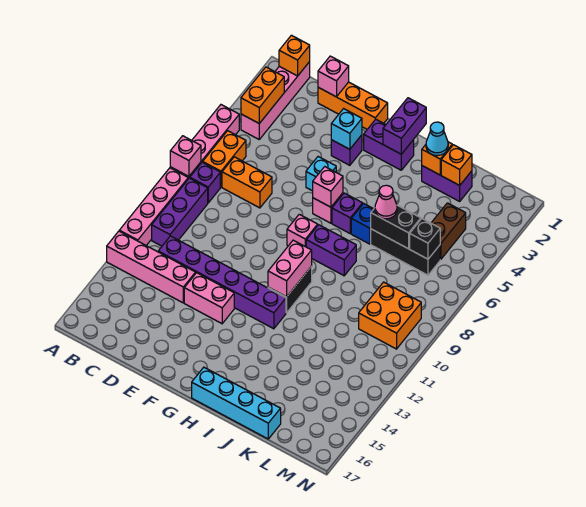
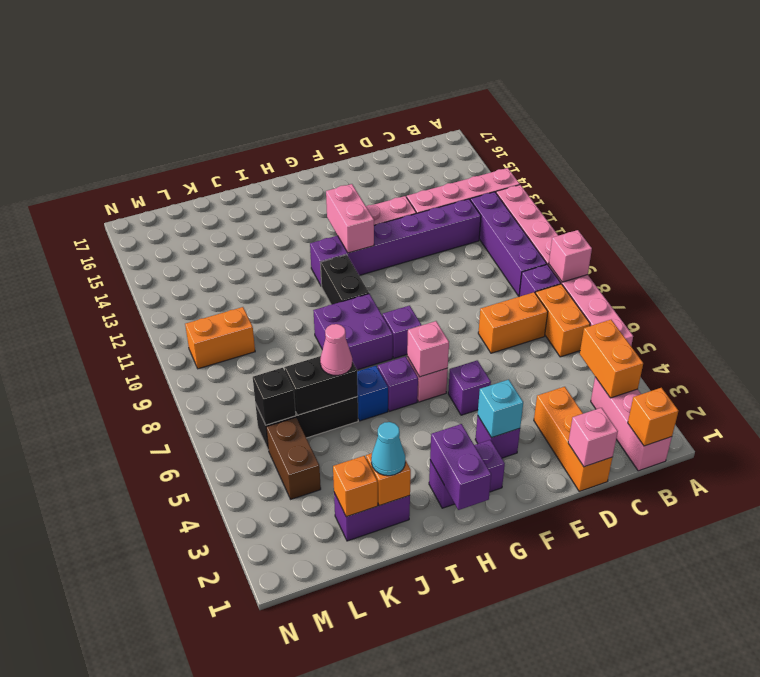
pink brick B1:B4 level 1 -> pink brick B1:B3 level 1
purple brick B9:B11 level 1 -> purple brick B9:B12 level 1
orange brick D1:F1 level 1 -> orange brick D1:D3 level 1
cyan brick F5 level 1 -> purple brick F5 level 1
pink brick G8 level 1 -> purple brick G8 level 1
purple brick H8:I8 level 1 -> purple brick H8:I9 level 1
pink brick H10:H11 level 2 -> pink brick G12:G13 level 2
cyan brick H17:K17 level 1 -> none
orange brick L9:M10 level 1 -> orange brick L10:M10 level 1

